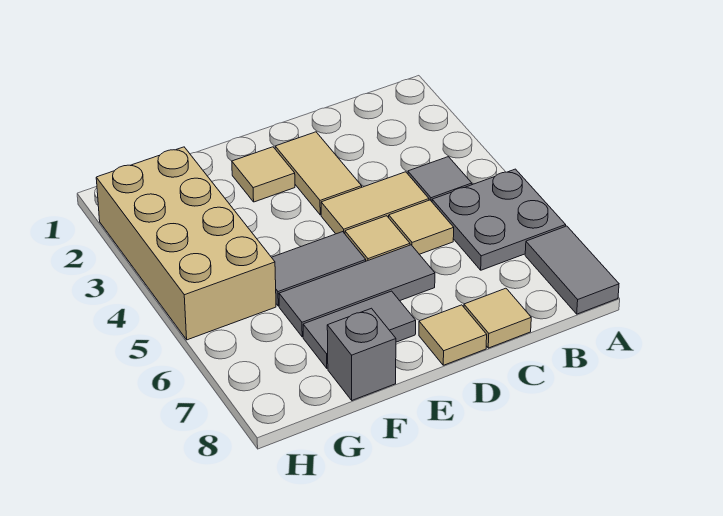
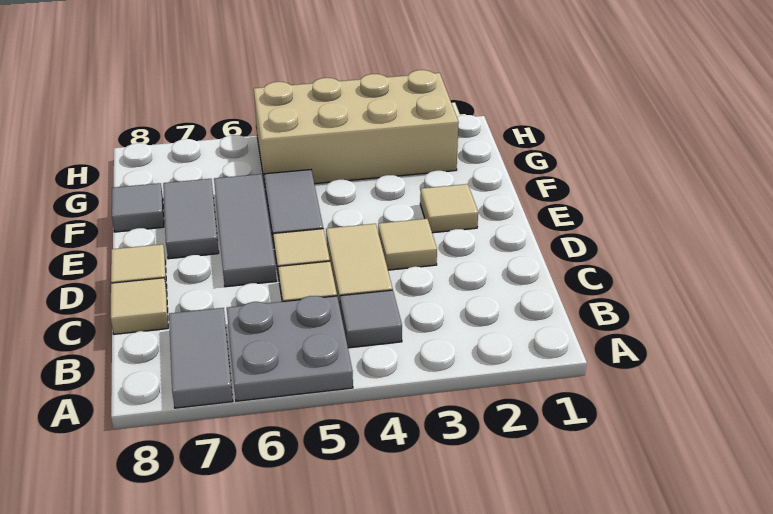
grey tile A7:A8 level 1 -> grey tile A7:B7 level 1
tan tile D2:D3 level 1 -> tan tile D3 level 1
grey brick F8 level 1 -> grey tile F8 level 1

